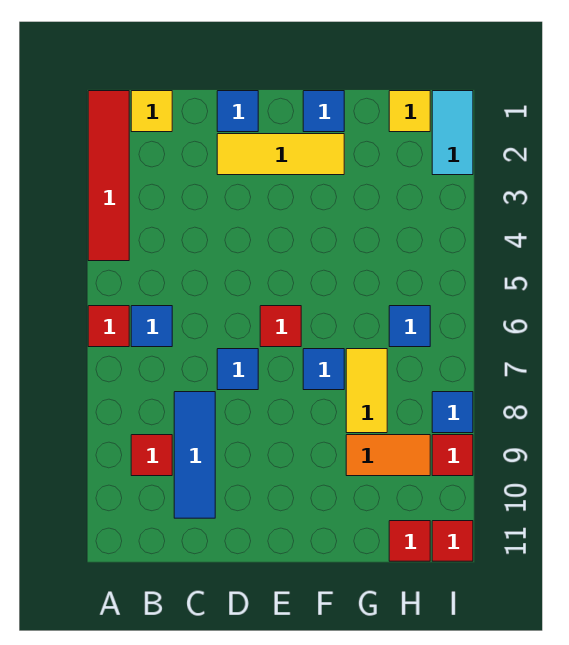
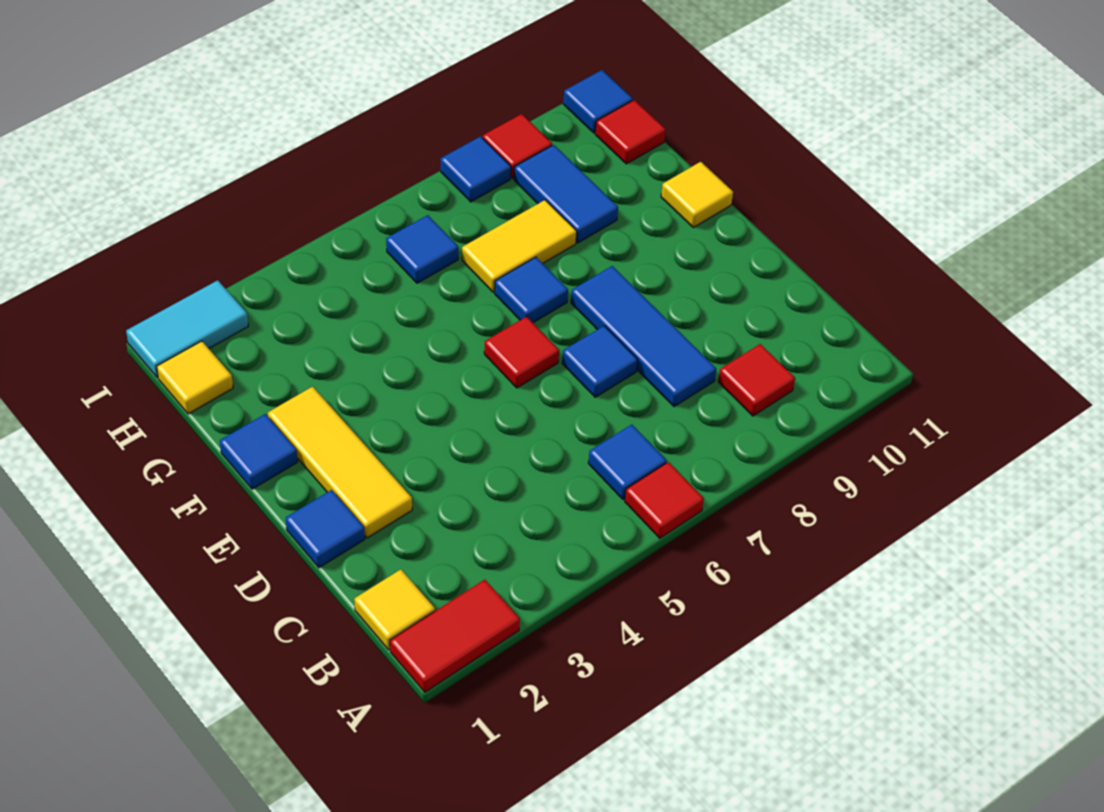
red tile A1:A4 level 1 -> red tile A1:A2 level 1
blue tile C8:C10 level 1 -> blue tile C8:E8 level 1
none -> yellow tile F11 level 1
orange tile G9:H9 level 1 -> blue tile G9:H9 level 1
red tile I11 level 1 -> blue tile I11 level 1

